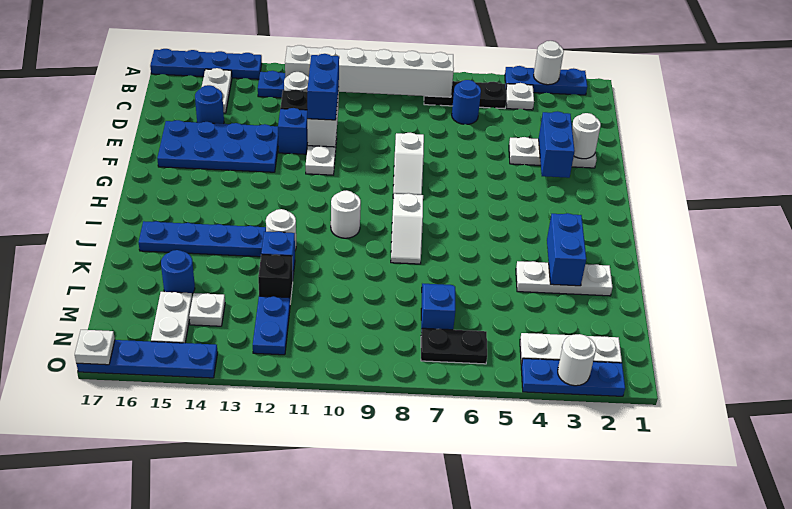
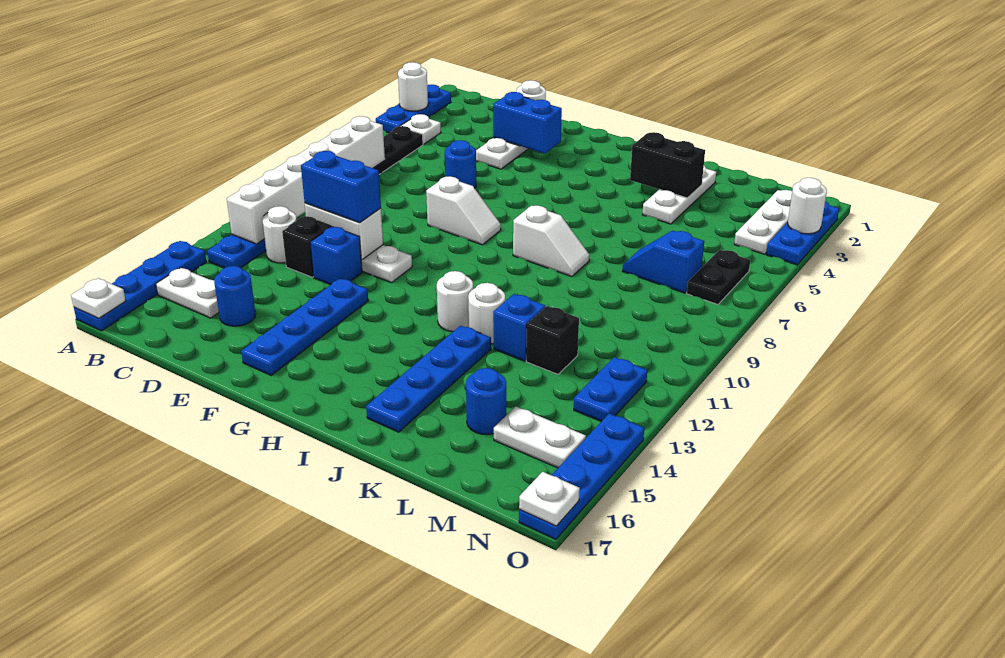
blue round brick C6 level 1 -> blue round brick E6 level 1
blue plate E13:F16 level 1 -> blue plate F13:F16 level 1
white round brick I10 level 1 -> white round brick I12 level 1
blue brick J3:K3 level 2 -> black brick J3:K3 level 2
blue plate M12:N12 level 1 -> blue plate N12:N13 level 1
white plate M14 level 1 -> white plate A17 level 2

